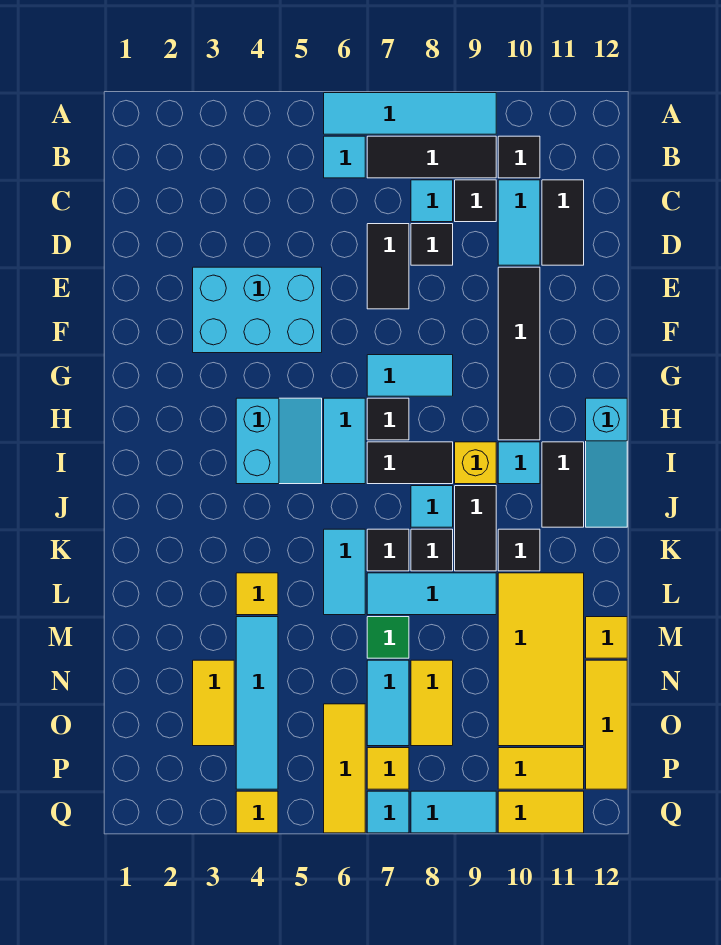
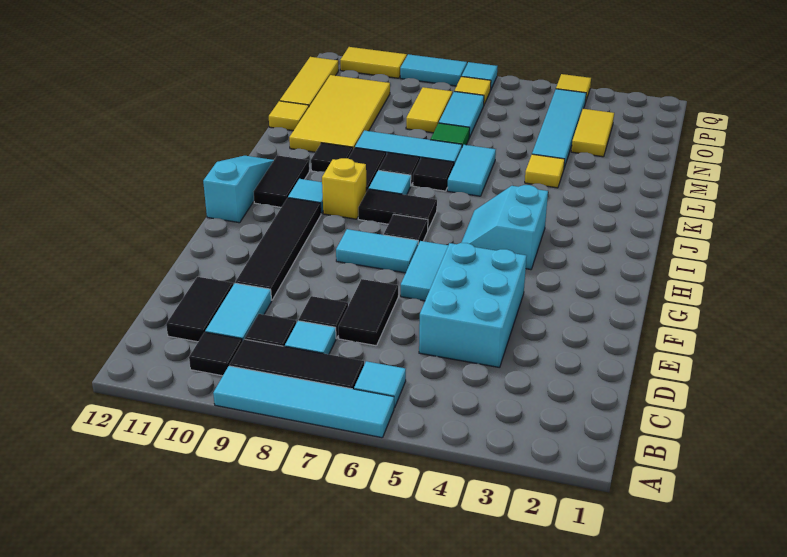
cyan brick E3:F5 level 1 -> cyan brick D4:F5 level 1
cyan tile H6:I6 level 1 -> cyan tile F6:G6 level 1
yellow tile O6:Q6 level 1 -> none
yellow tile P10:P11 level 1 -> none

